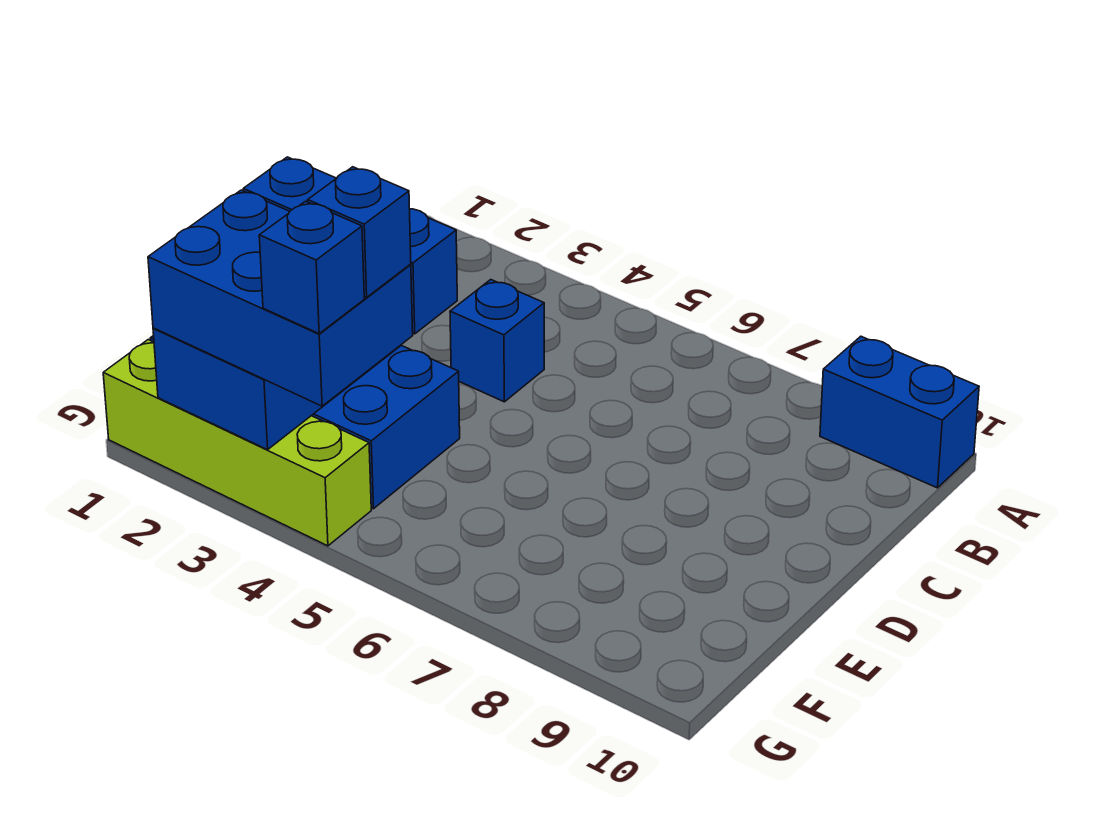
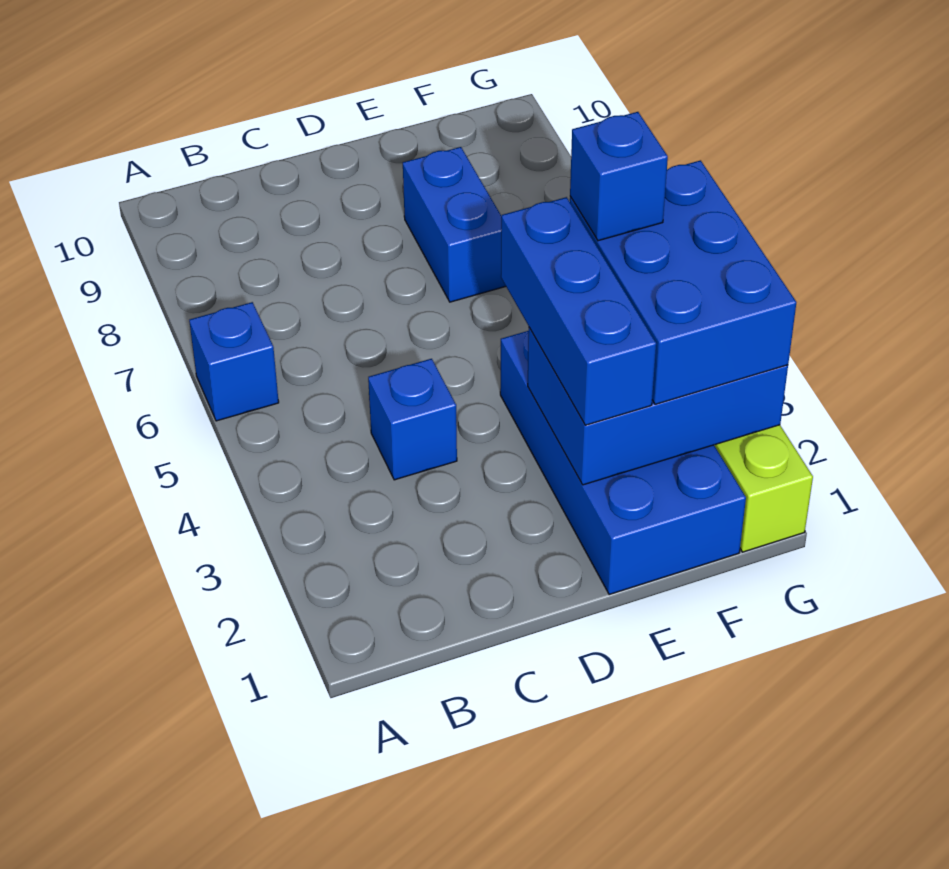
blue brick A9:A10 level 1 -> blue brick E7:E8 level 1
blue brick G4 level 4 -> blue brick A6 level 1

